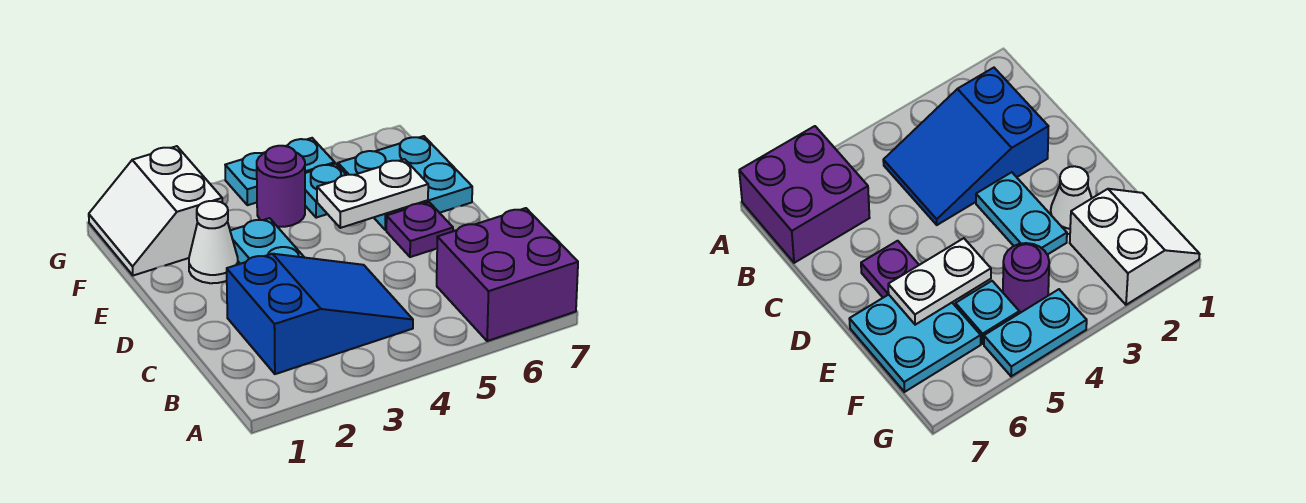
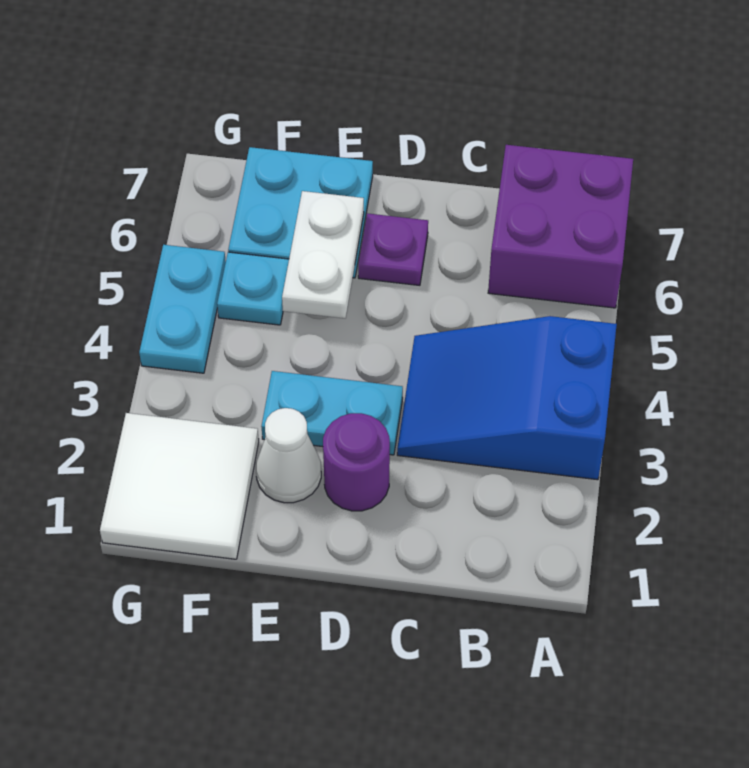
blue slope B2:C4 level 1 top 2 -> blue slope A3:C4 level 1 top A
white slope F1:G2 level 1 top 2 -> white tile F1:G2 level 1
purple round brick F4 level 1 -> purple round brick D2 level 1

